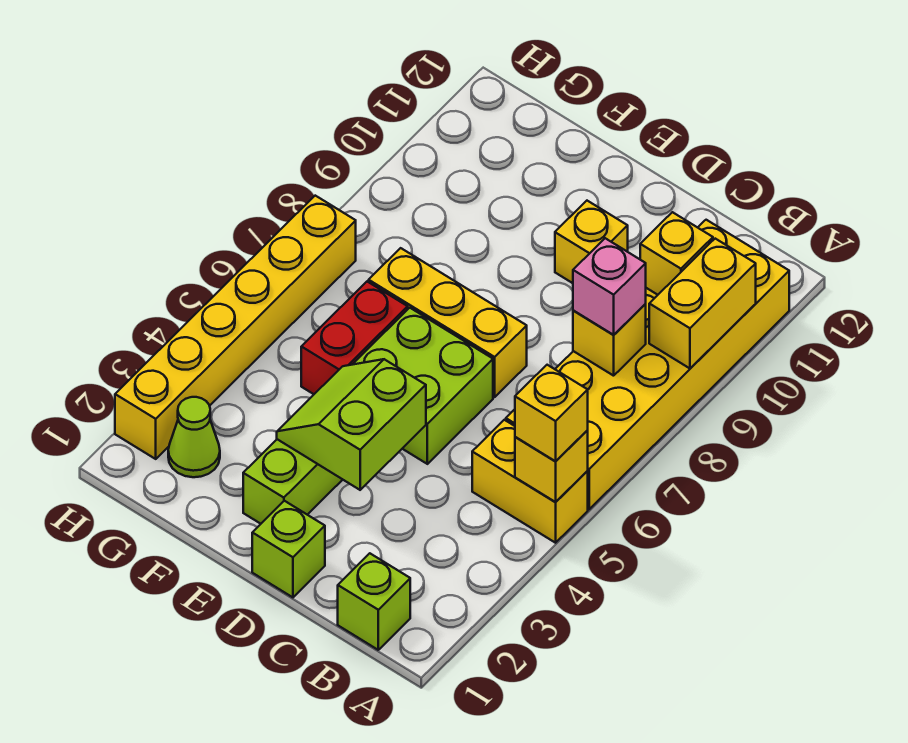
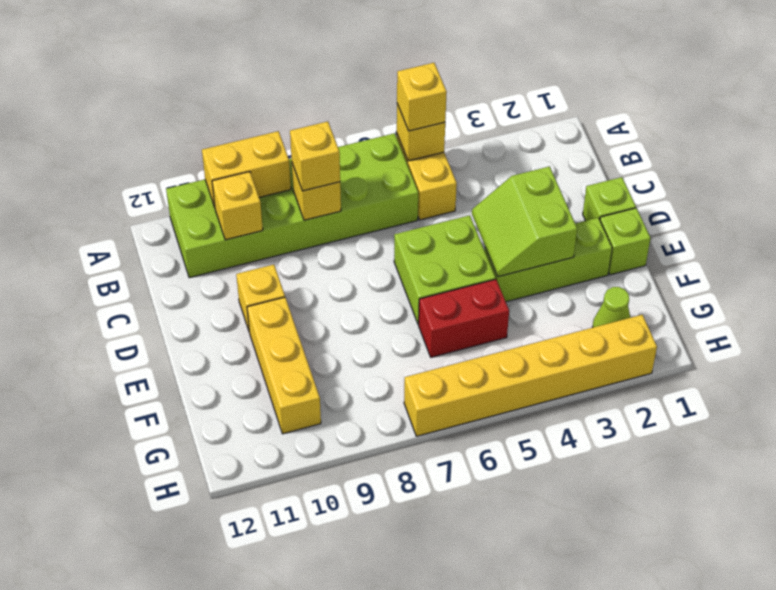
yellow brick A6:B11 level 1 -> lime brick A6:B11 level 1
lime brick B1 level 1 -> lime brick E1 level 1
pink brick B8 level 3 -> yellow brick B8 level 3
lime slope D3:E4 level 2 top D -> lime slope D3:E4 level 2 top 3
yellow brick D7:F7 level 1 -> yellow brick E10:G10 level 1

